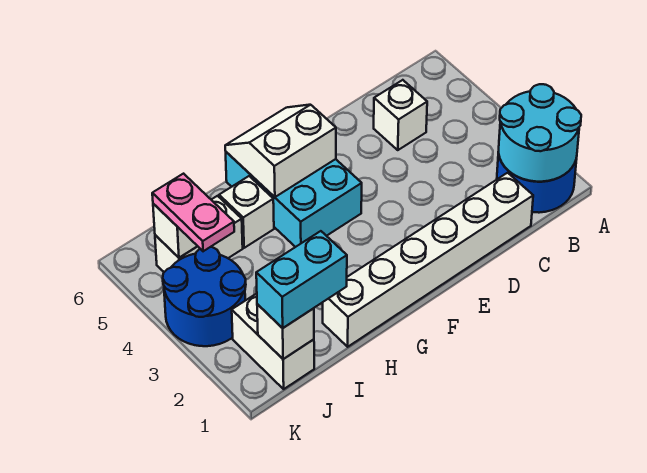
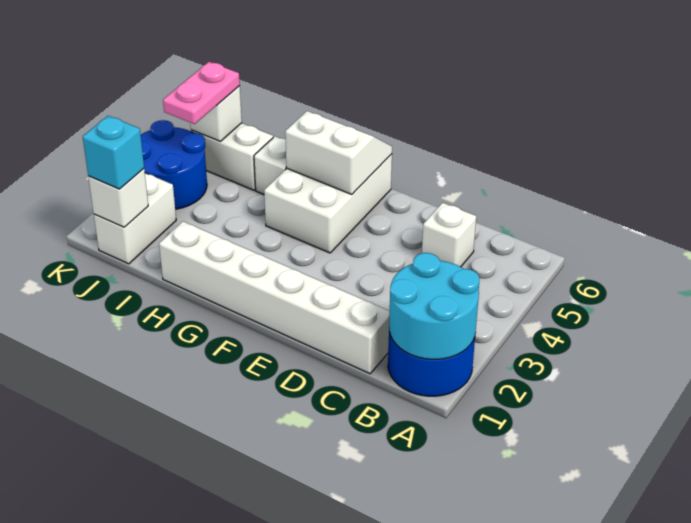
cyan brick F4:G6 level 1 -> white brick F4:G6 level 1
cyan brick I1:J1 level 3 -> cyan brick J1 level 3

